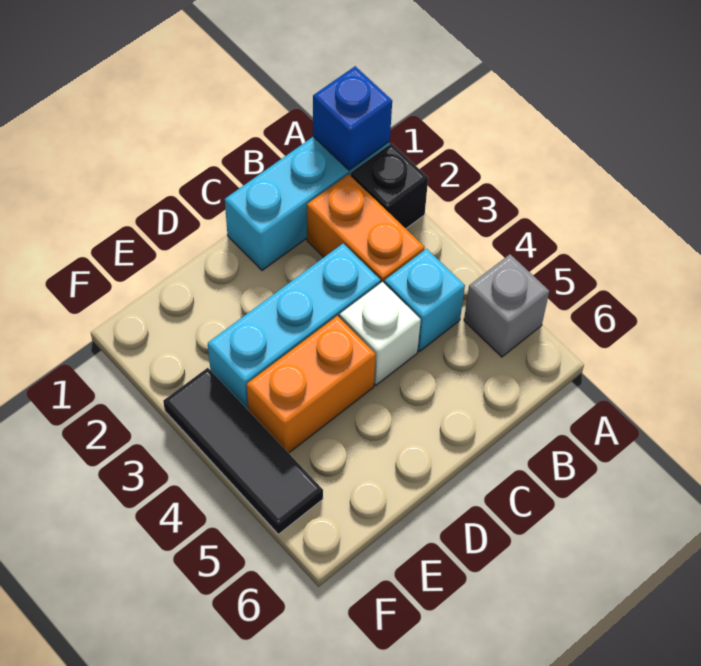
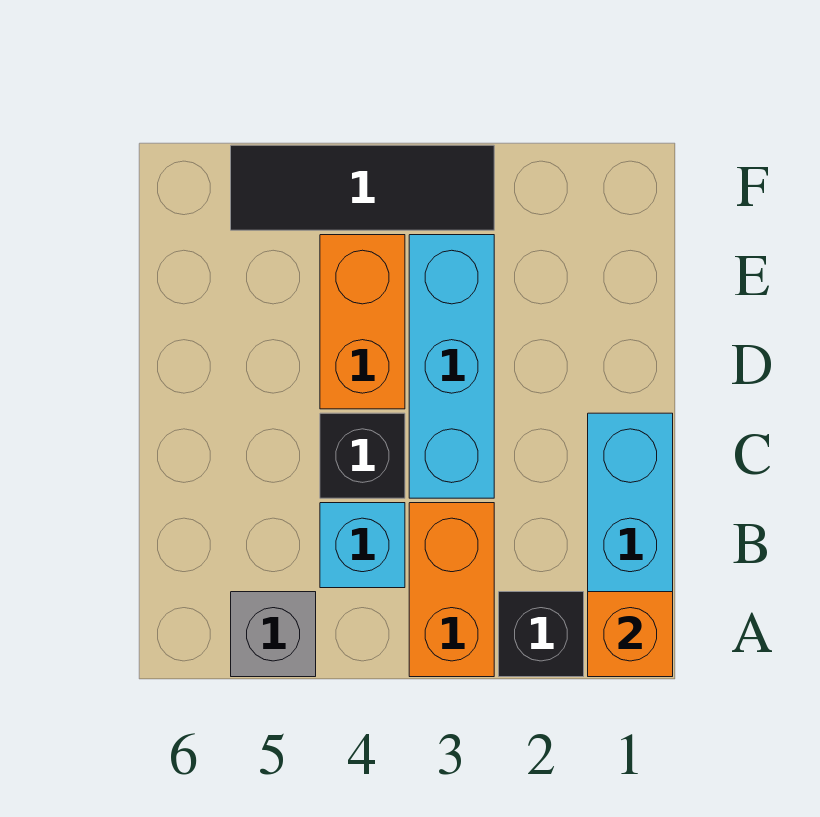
blue brick A1 level 2 -> orange brick A1 level 2
orange brick B2:B3 level 1 -> orange brick A3:B3 level 1
white brick C4 level 1 -> black brick C4 level 1

